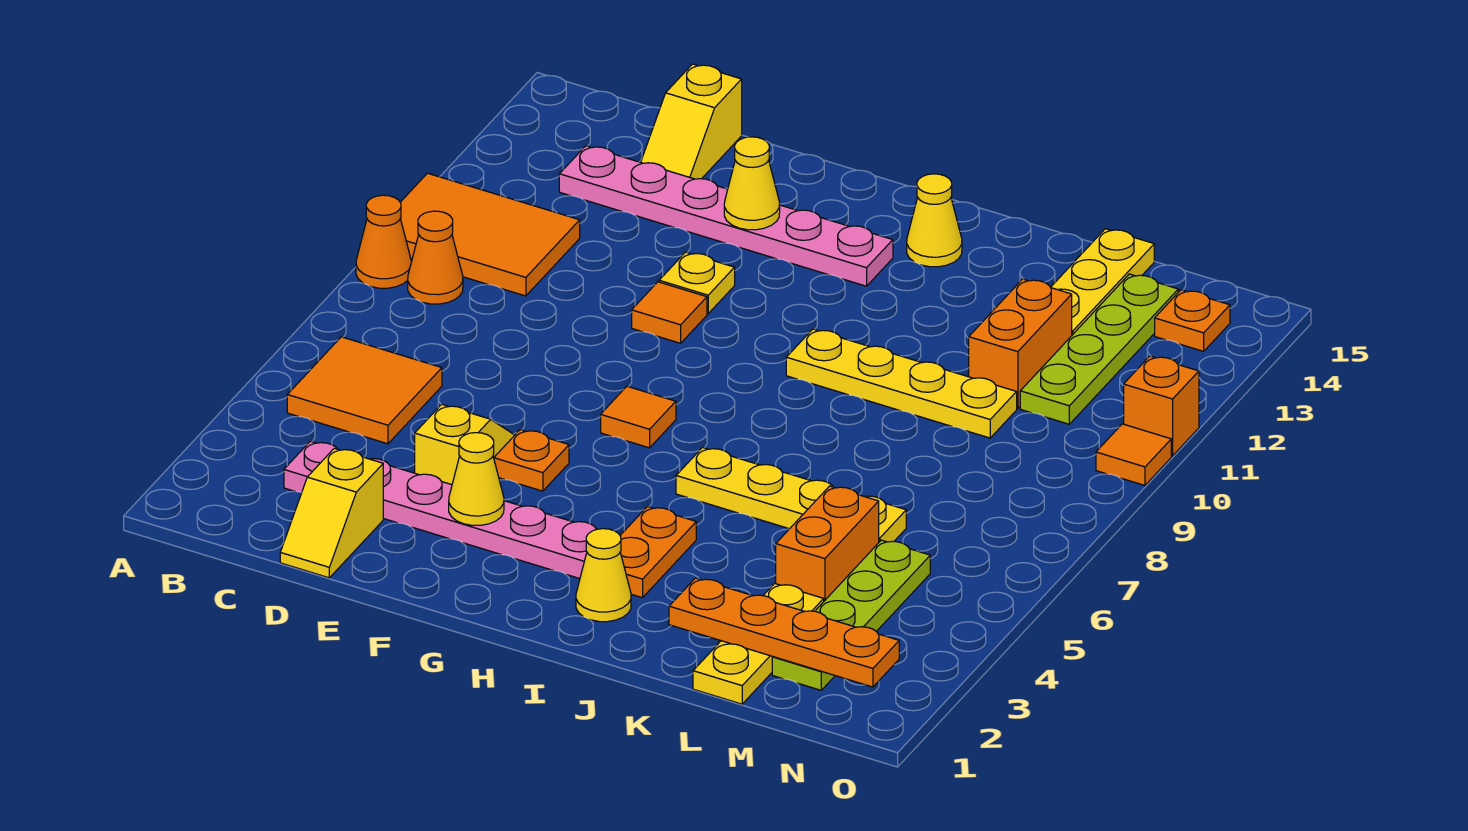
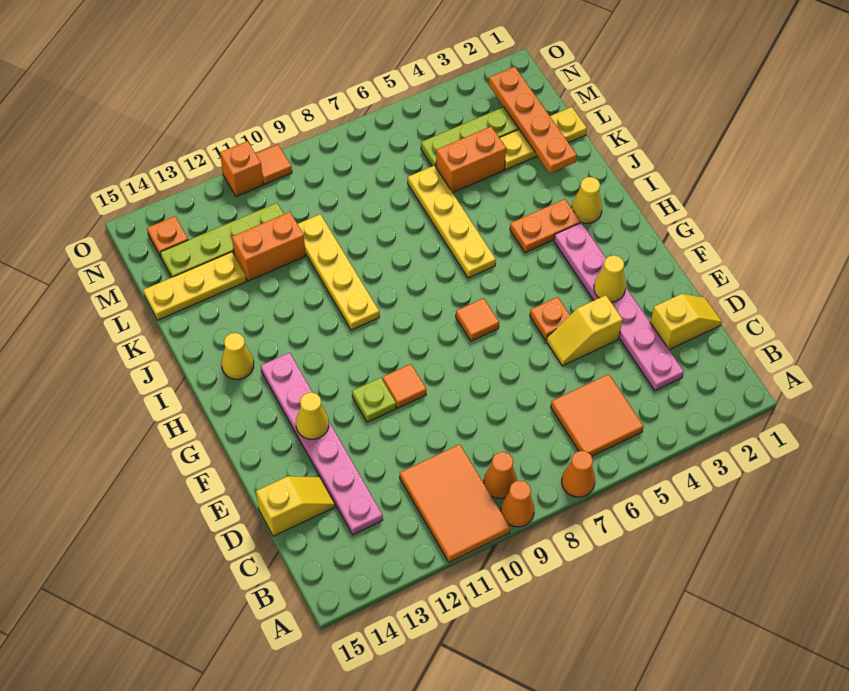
none -> orange cone A7 level 1
yellow plate F11 level 1 -> lime plate F11 level 1

